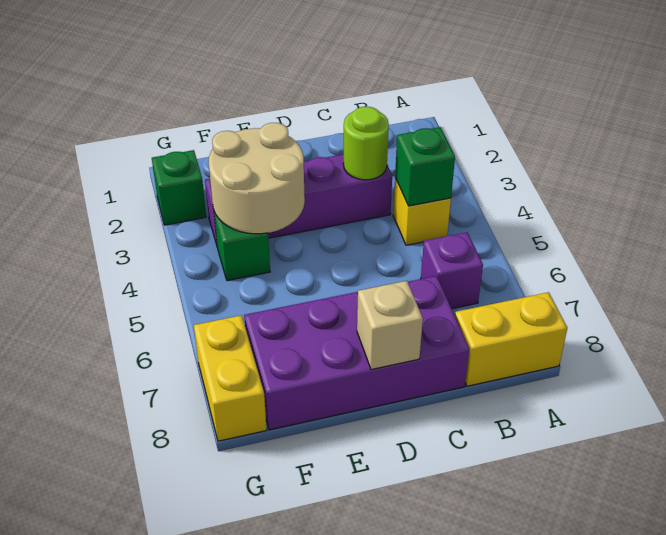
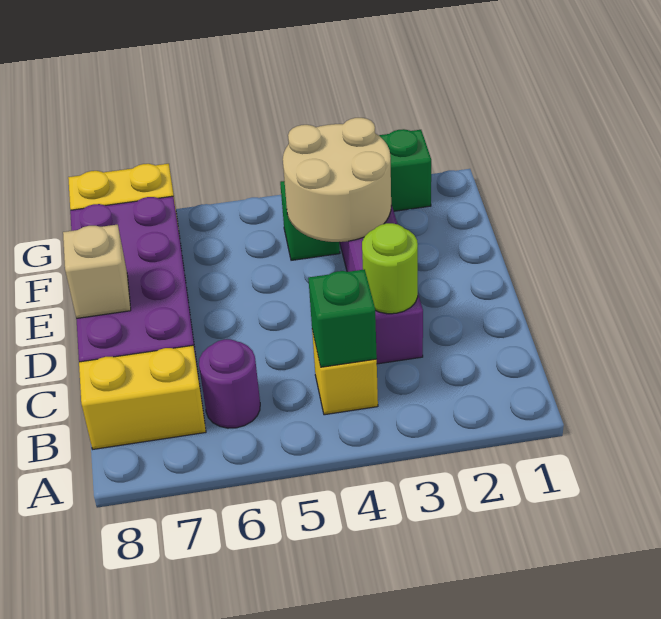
yellow brick A8:B8 level 1 -> yellow brick B7:B8 level 1
purple brick B6 level 1 -> purple round brick B6 level 1

